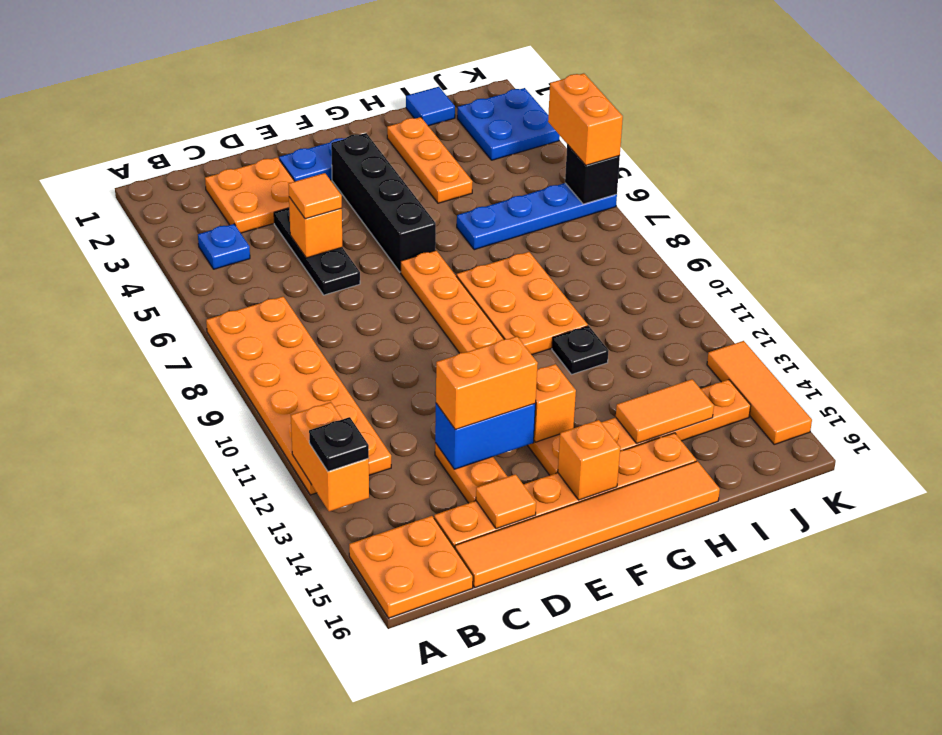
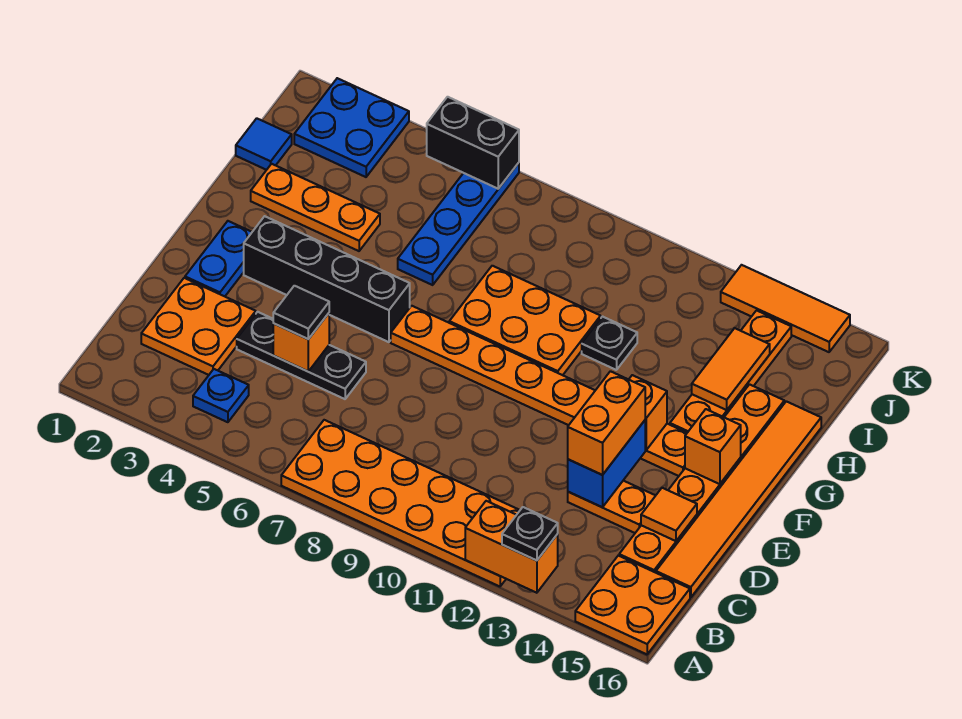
orange tile D5 level 3 -> black tile D5 level 3
orange brick K5:K6 level 3 -> none
black brick K6 level 2 -> black brick K5:K6 level 2

